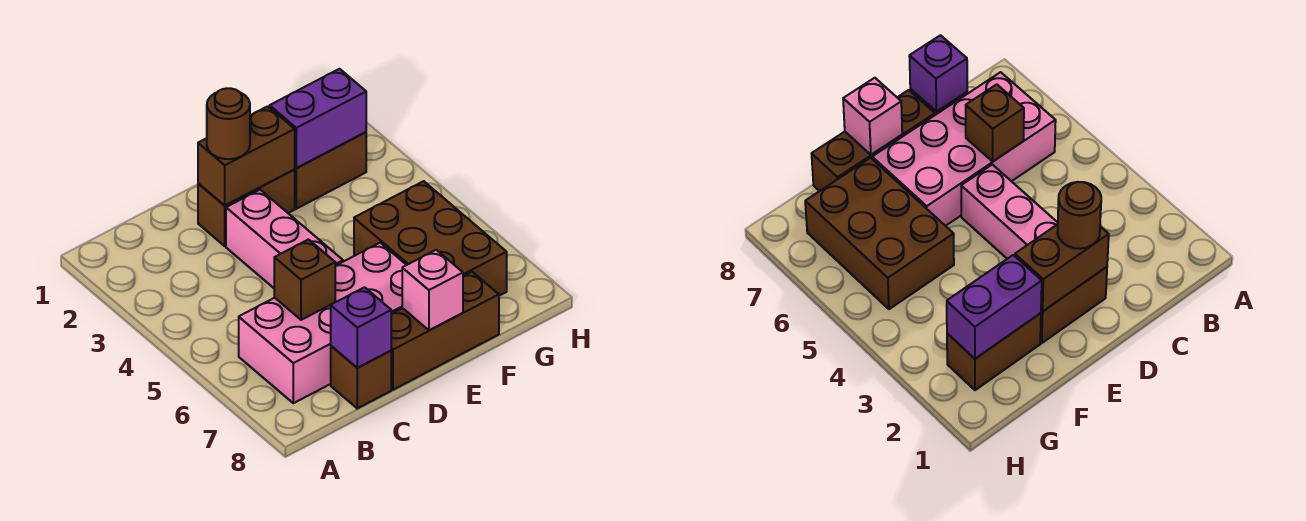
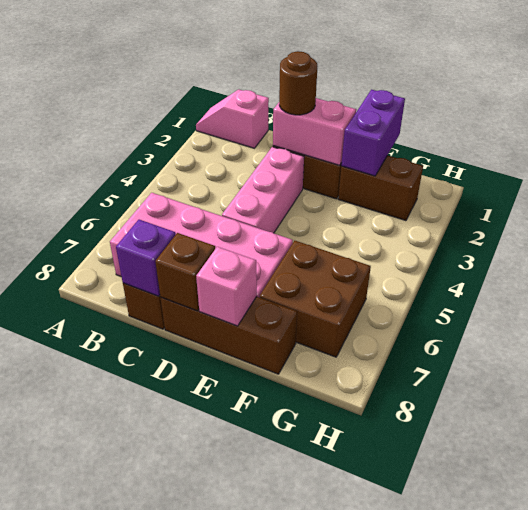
none -> pink slope A1:B1 level 1 top B
brown brick C6 level 2 -> brown brick D8 level 2
brown brick D2:E2 level 2 -> pink brick D2:E2 level 2
purple brick F2:G2 level 2 -> purple brick F1:F2 level 2
brown brick F5:G7 level 1 -> brown brick F6:G7 level 1

